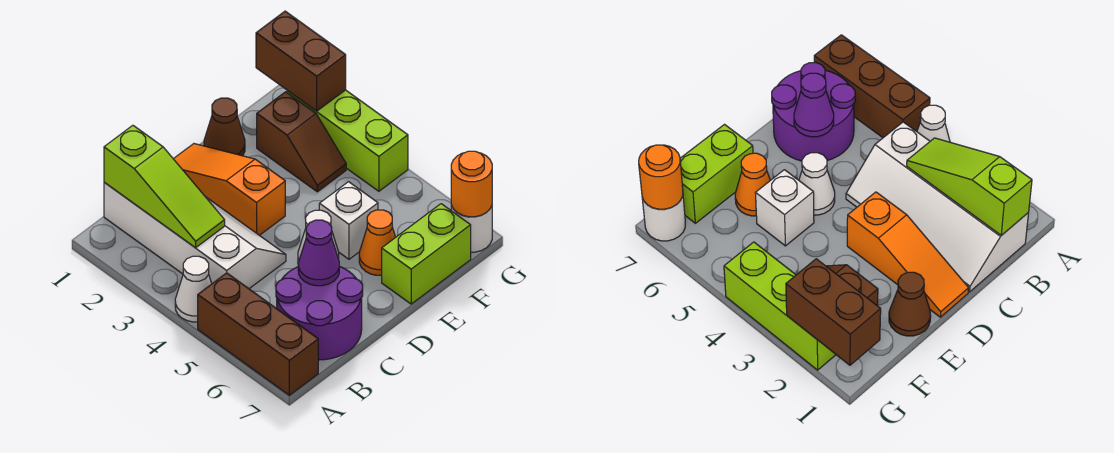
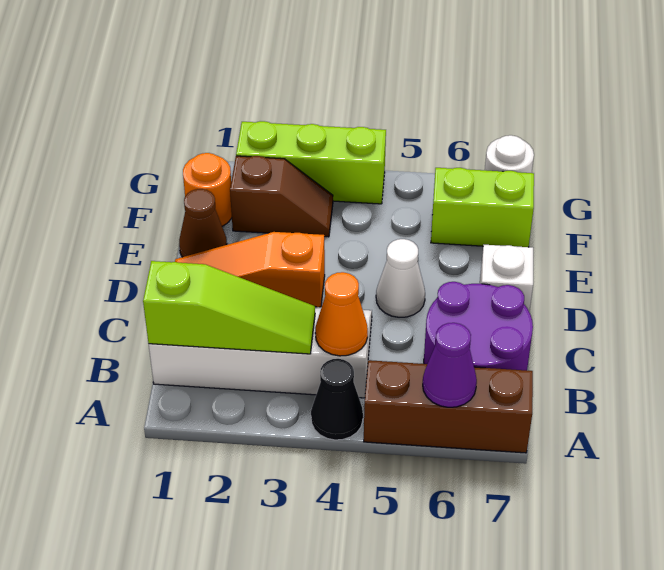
white cone A4 level 1 -> black cone A4 level 1
purple cone C6 level 2 -> purple cone A6 level 2
white brick E5 level 1 -> white brick D7 level 1
orange cone E6 level 1 -> orange cone B4 level 2
lime brick E7:F7 level 1 -> lime brick F6:F7 level 1
brown brick G1:G2 level 2 -> none
orange round brick G7 level 2 -> orange round brick F1 level 1

